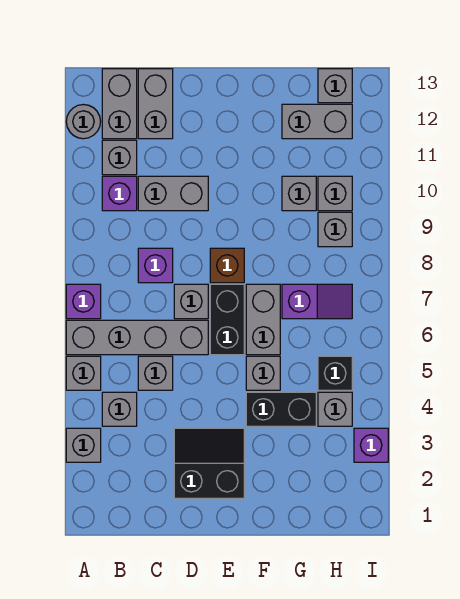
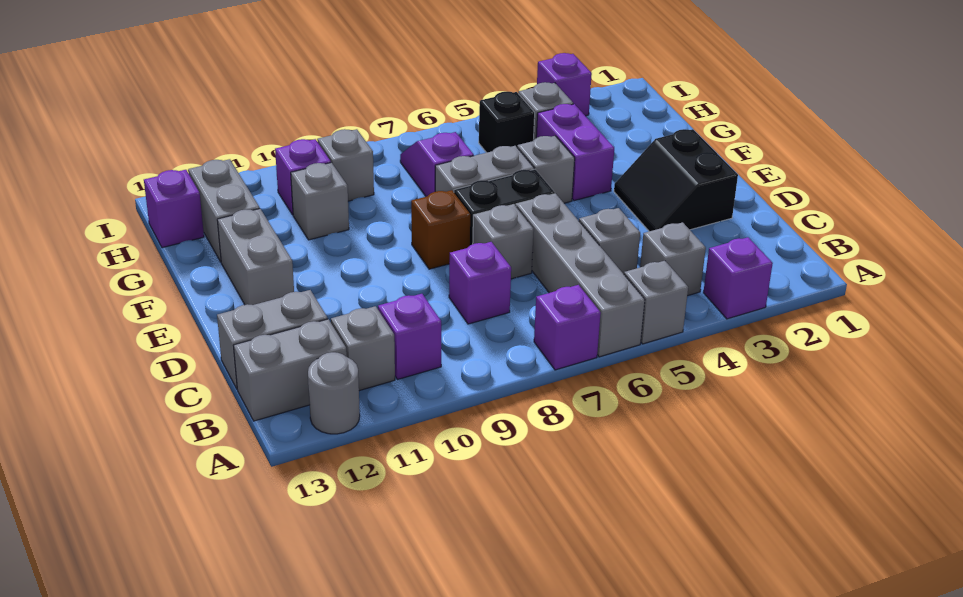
grey brick A3 level 1 -> purple brick A3 level 1
grey brick C10:D10 level 1 -> grey brick E12:F12 level 1
black brick F4:G4 level 1 -> purple brick F4:G4 level 1
grey brick H10 level 1 -> purple brick H10 level 1
grey brick H13 level 1 -> purple brick H13 level 1

